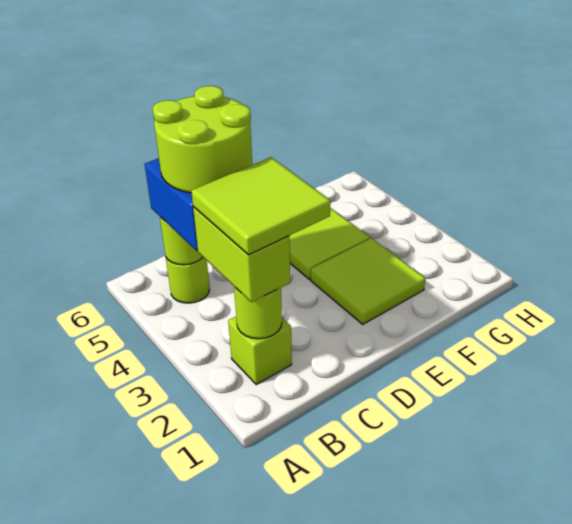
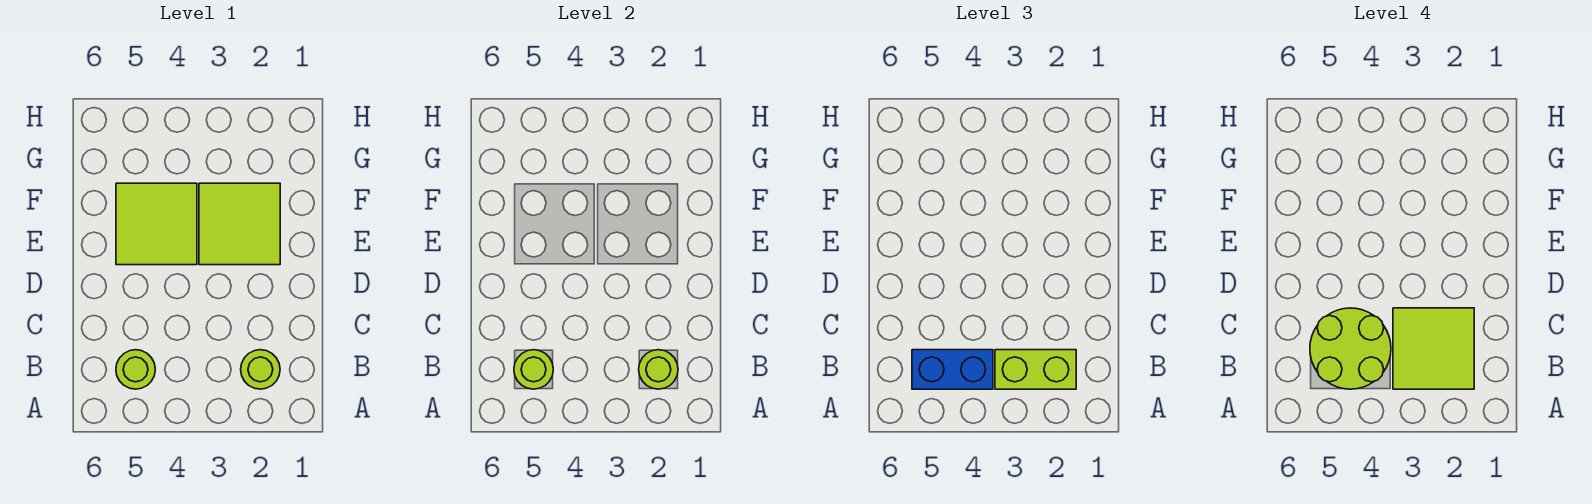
lime brick B2 level 1 -> lime round brick B2 level 1

